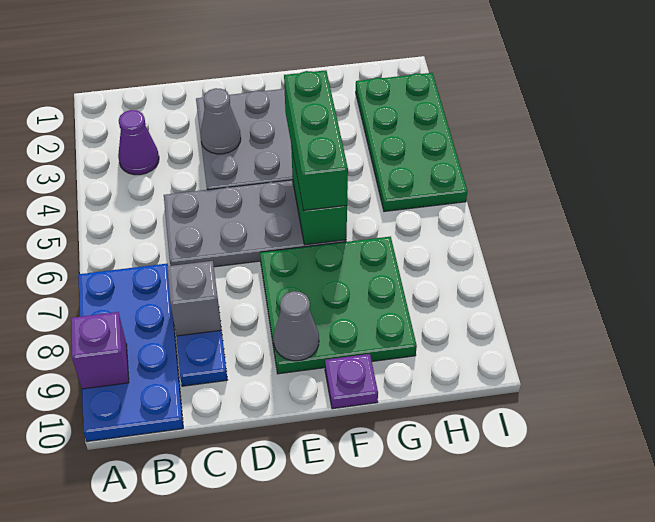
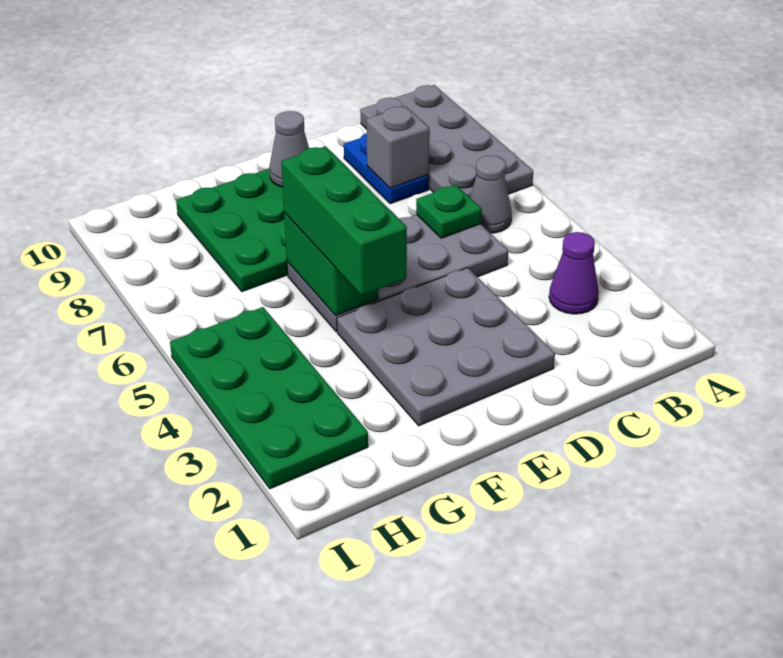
blue plate A7:B10 level 1 -> grey plate A7:B10 level 1
purple brick A9 level 2 -> none
none -> green plate C6 level 2
grey cone D3 level 2 -> grey cone B6 level 1
purple plate F10 level 1 -> none

